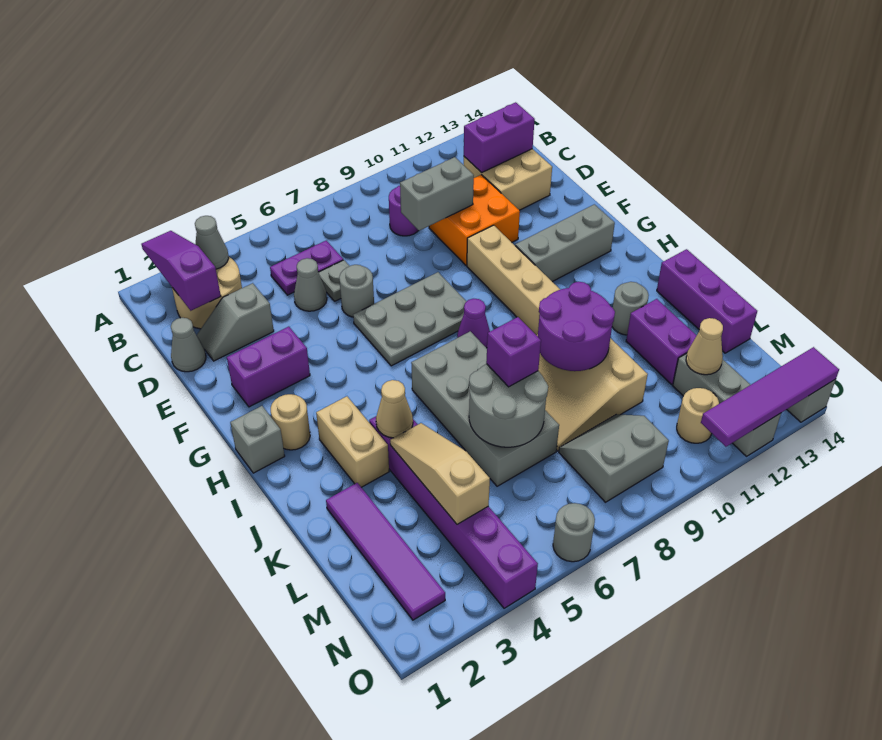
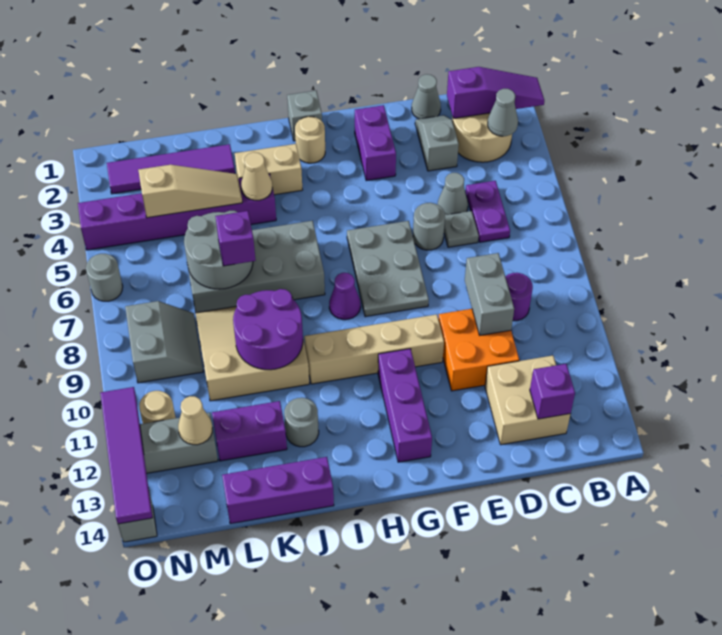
purple brick C12:C13 level 2 -> purple brick C13 level 2
grey brick G11:G13 level 1 -> purple brick G11:G13 level 1

